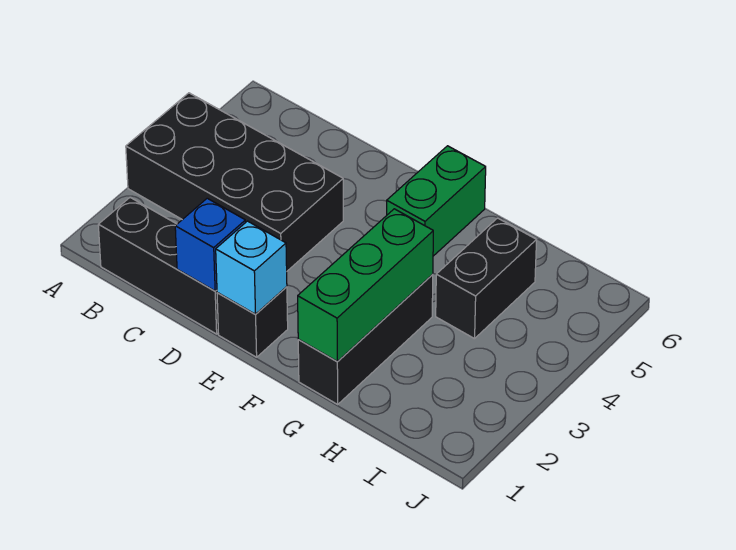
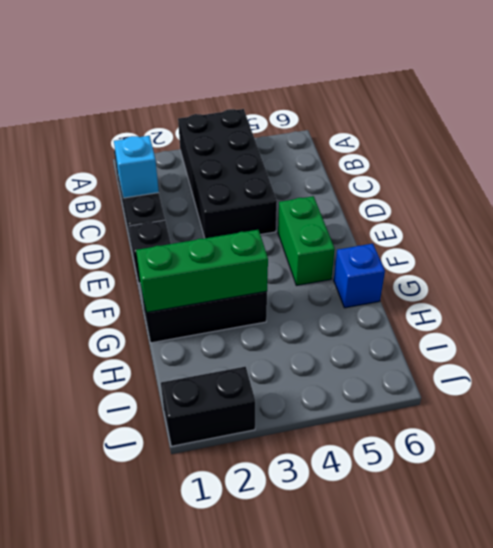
blue brick D1 level 2 -> blue brick G6 level 1
cyan brick E1 level 2 -> cyan brick C1 level 2
green brick F5:F6 level 1 -> green brick E5:F5 level 1
black brick H4:H5 level 1 -> black brick J1:J2 level 1

